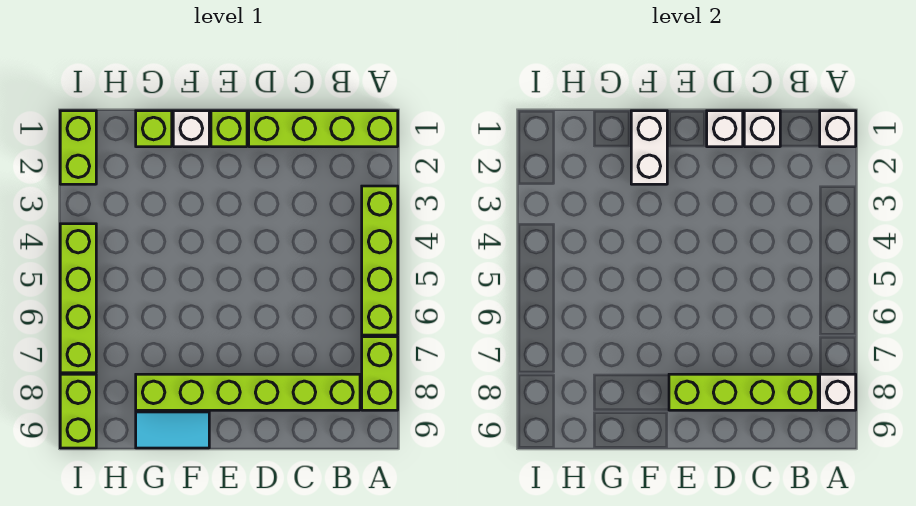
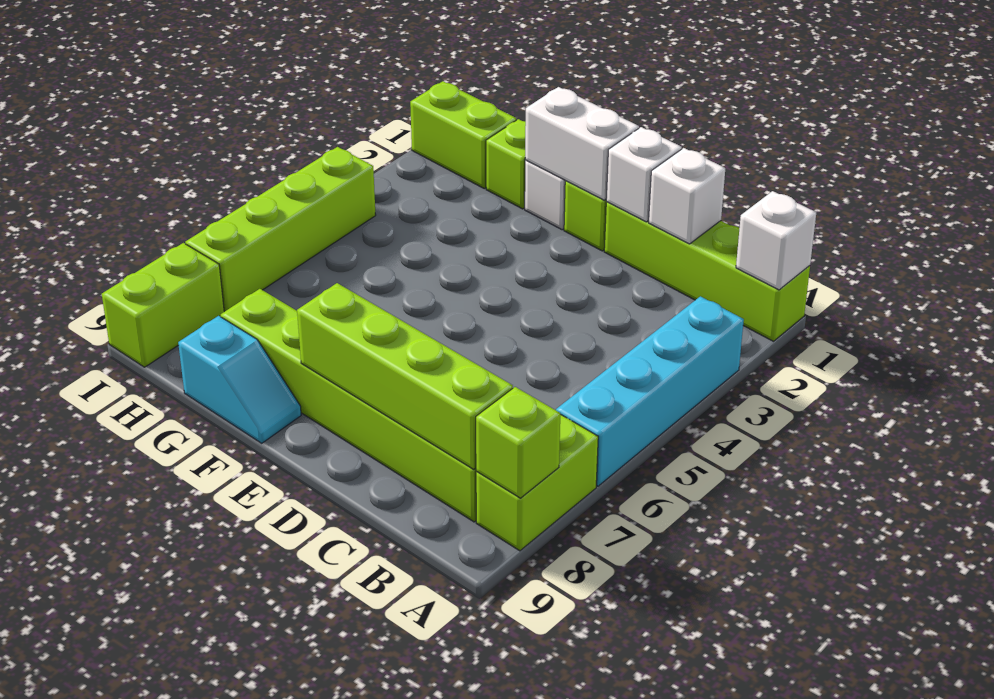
lime brick A3:A6 level 1 -> cyan brick A3:A6 level 1
white brick A8 level 2 -> lime brick A8 level 2
white brick F1:F2 level 2 -> white brick E1:F1 level 2
cyan tile F9:G9 level 1 -> cyan slope F9:G9 level 1 top G
lime brick I1:I2 level 1 -> lime brick H1:I1 level 1

